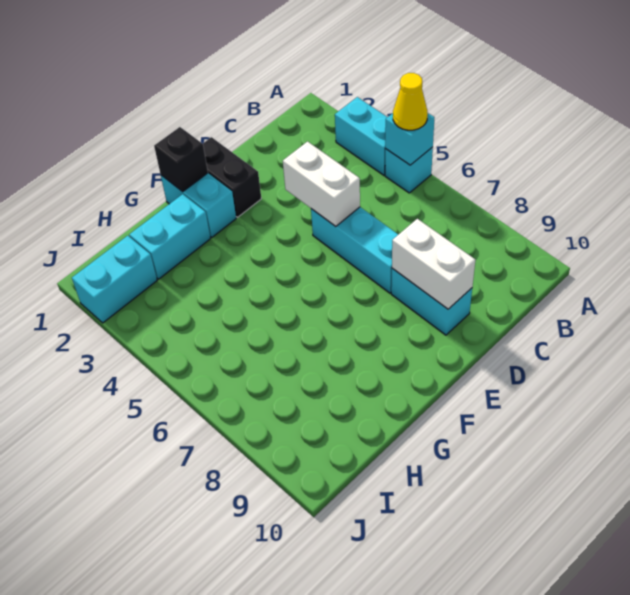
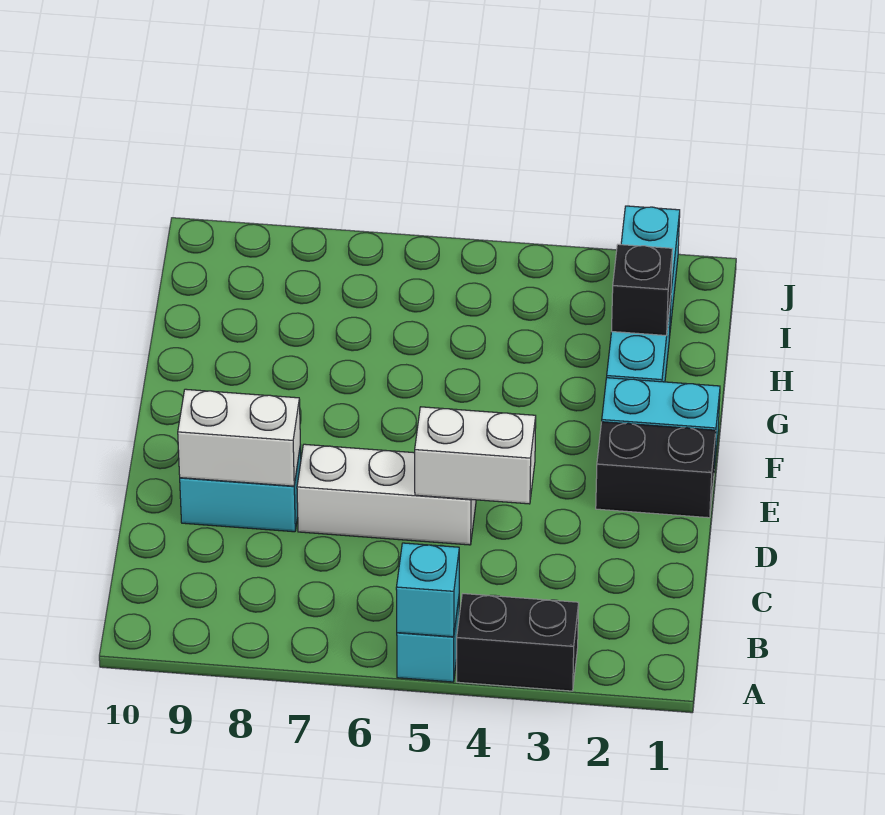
cyan brick A3:A4 level 1 -> black brick A3:A4 level 1
yellow cone A5 level 3 -> none
cyan brick D5:D7 level 1 -> white brick D5:D7 level 1
black brick F1 level 2 -> black brick H2 level 2

